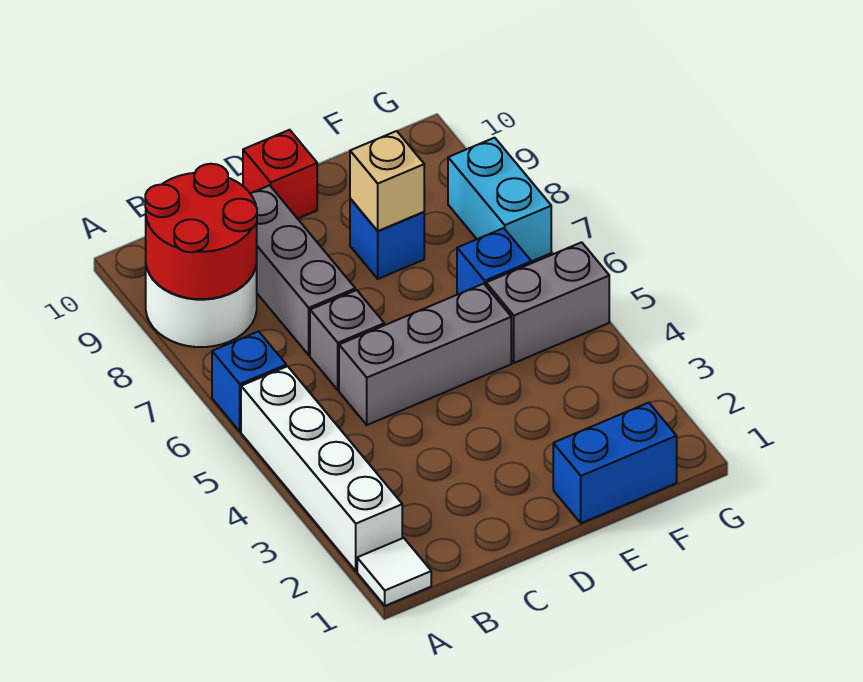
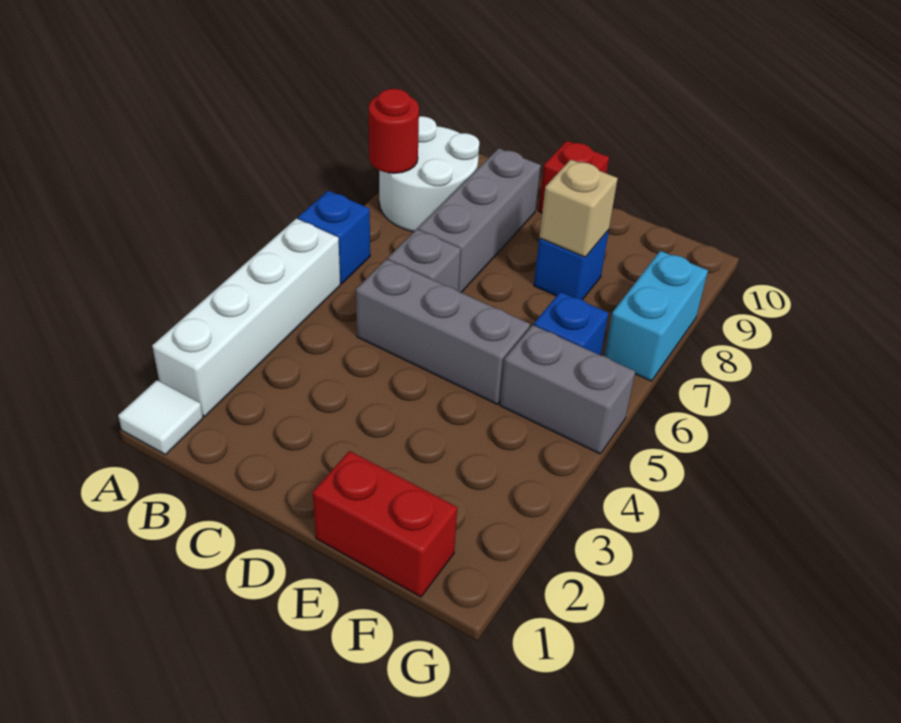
red round brick A8:B9 level 2 -> red round brick A8 level 2
blue brick E1:F1 level 1 -> red brick E1:F1 level 1

